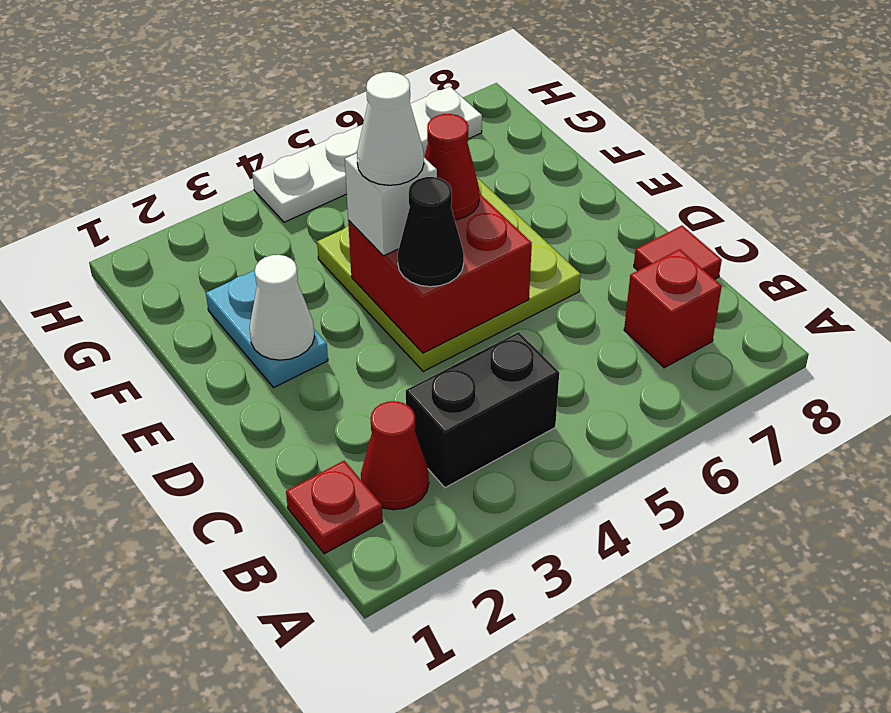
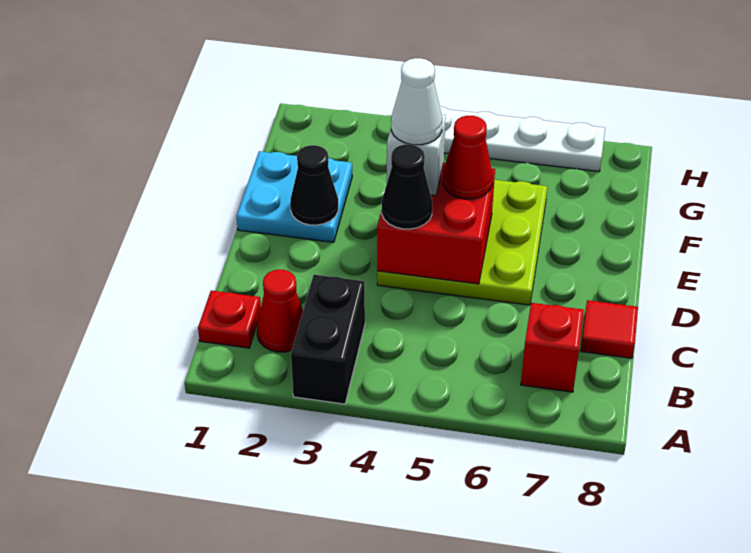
black brick B3:B4 level 1 -> black brick A3:B3 level 1
cyan plate E2:F2 level 1 -> cyan plate E1:F2 level 1
white cone E2 level 2 -> black cone E2 level 2

